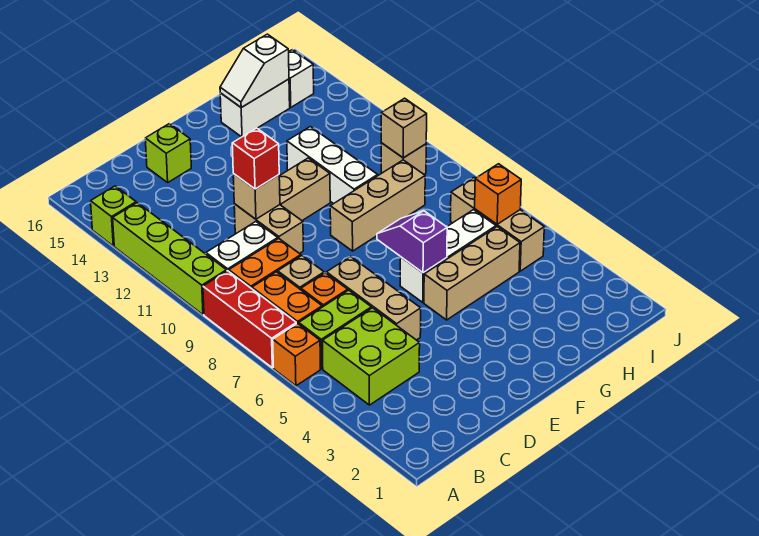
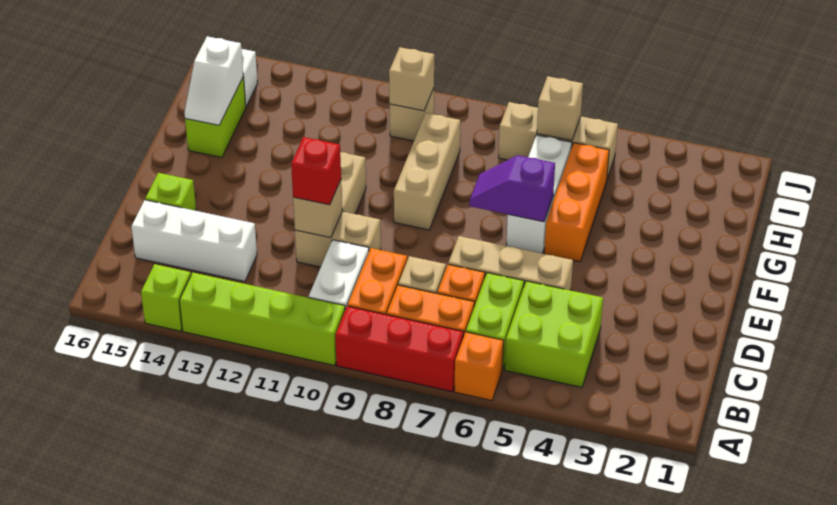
tan brick F5:H5 level 1 -> orange brick F5:H5 level 1
white brick G10:G12 level 1 -> white brick C13:C15 level 1
white brick G15:H15 level 1 -> lime brick G15:H15 level 1
orange brick I6 level 2 -> tan brick I6 level 2

